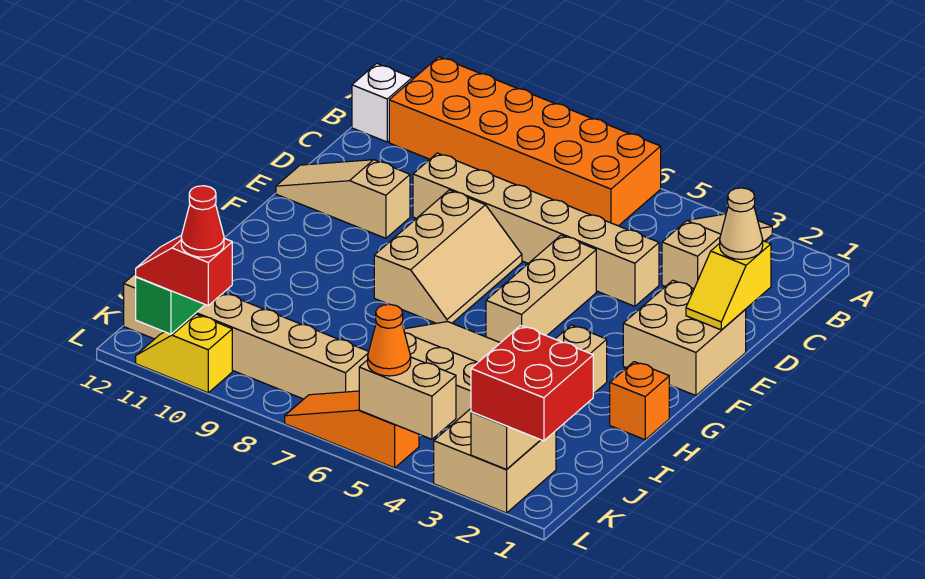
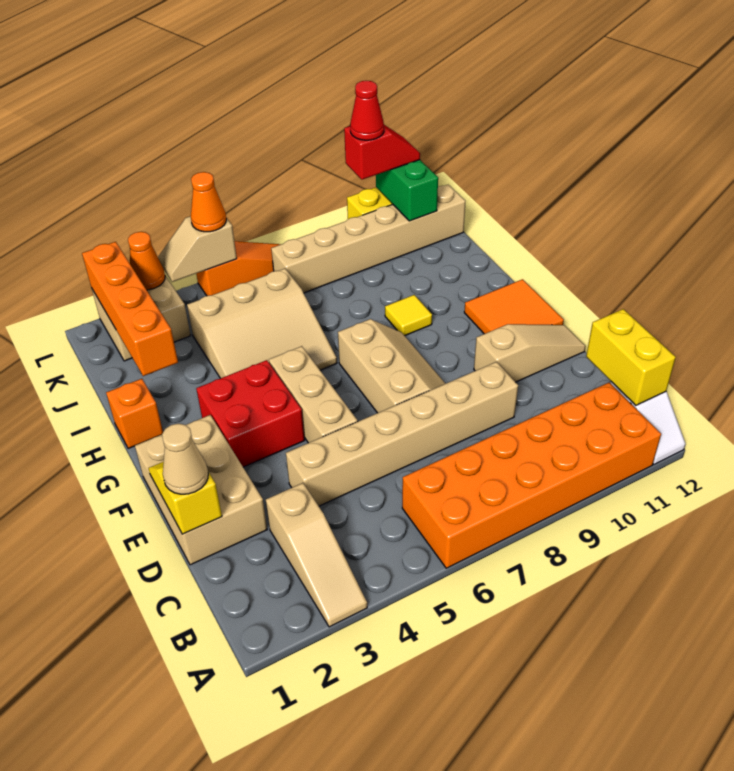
none -> yellow brick B12:C12 level 2
tan brick E1:F2 level 1 -> tan brick D1:F2 level 1
tan slope E7:G8 level 1 top 8 -> tan slope E7:G8 level 1 top 7
none -> orange tile F11:G12 level 1
none -> yellow tile H9 level 1
tan brick I2:L2 level 2 -> orange brick I2:L2 level 2
red brick K1:L2 level 3 -> red brick F3:G4 level 1
none -> orange cone L3 level 2
tan brick L4:L5 level 2 -> tan slope L4:L5 level 2 top 5

